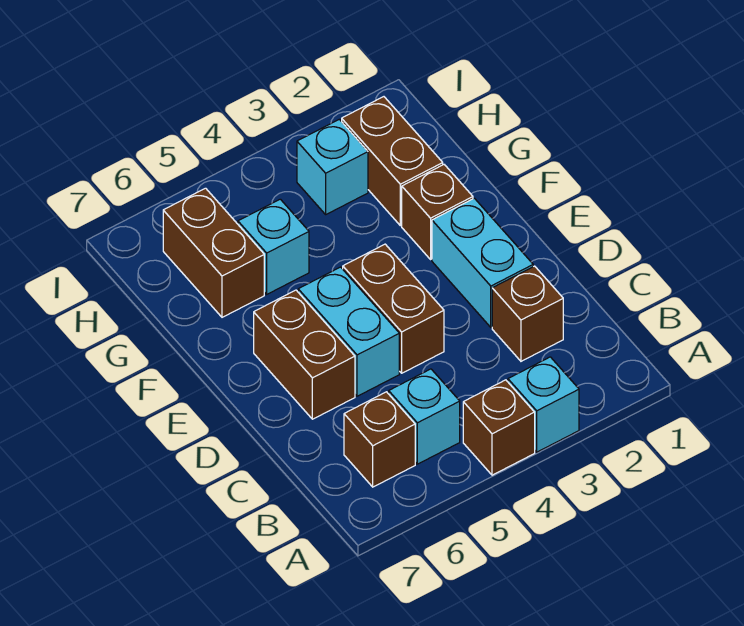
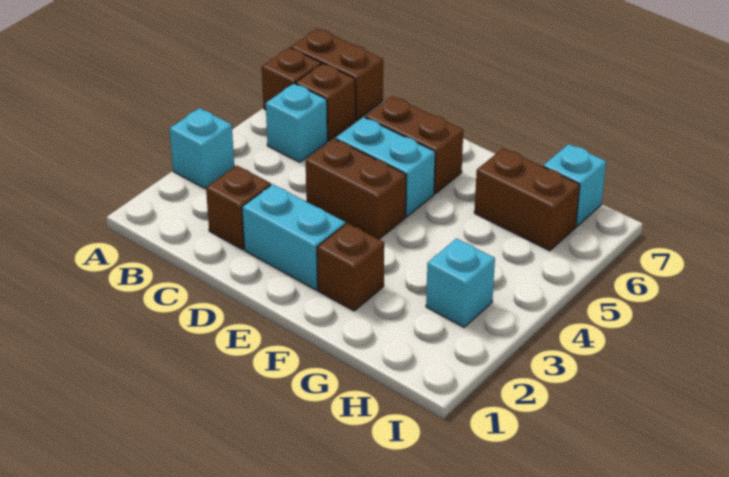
brown brick A4 level 1 -> brown brick A6 level 1
brown brick G2:H2 level 1 -> brown brick A7:B7 level 1
cyan brick G5 level 1 -> cyan brick H7 level 1

